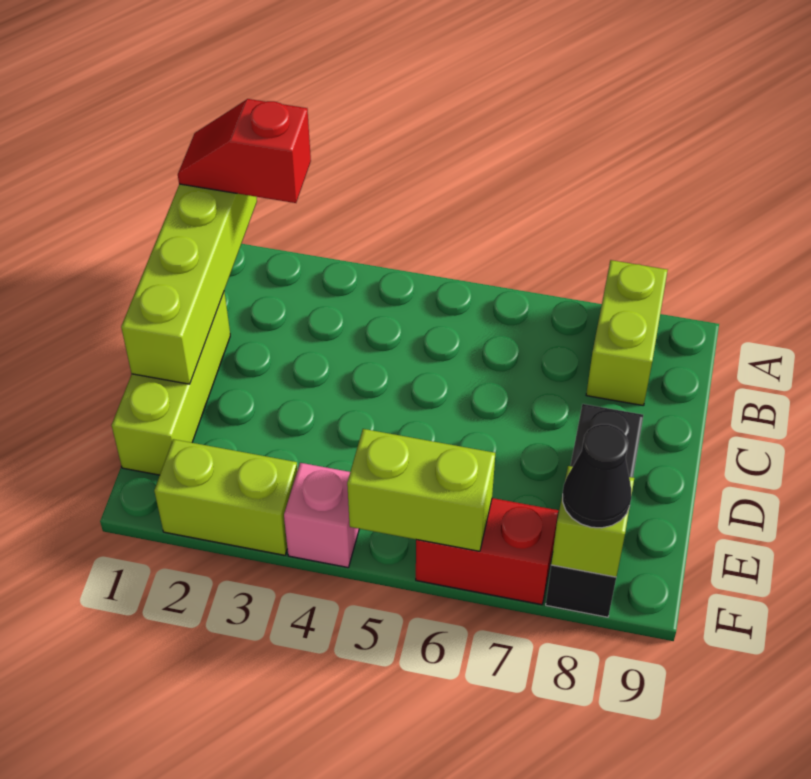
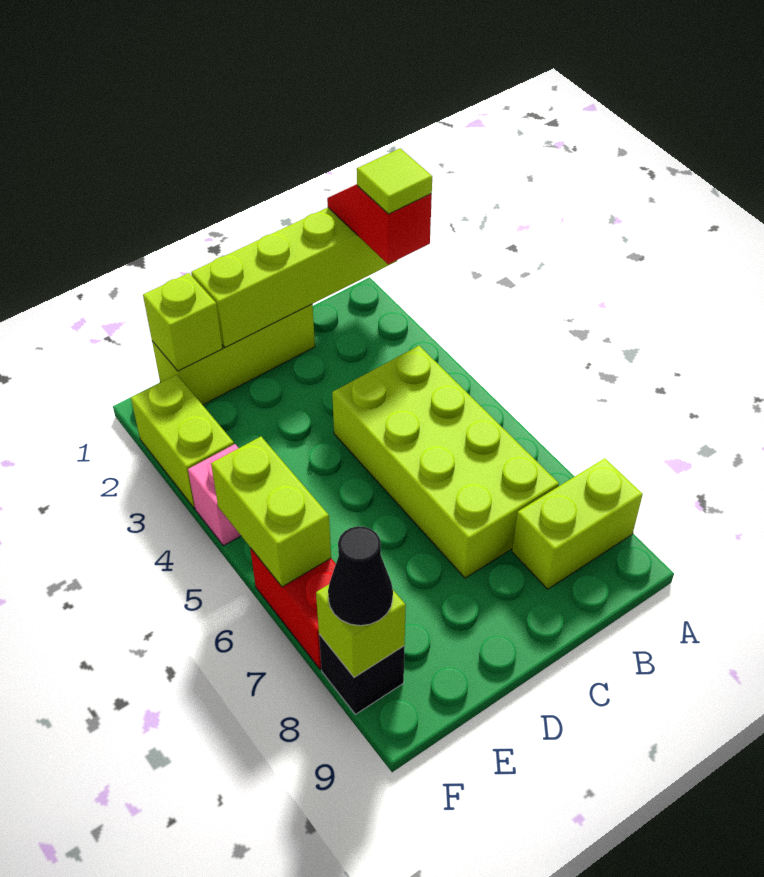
none -> lime tile A2 level 4
none -> lime brick B4:C7 level 1
black brick D8:F8 level 1 -> black brick F8 level 1
none -> lime brick E1 level 2

